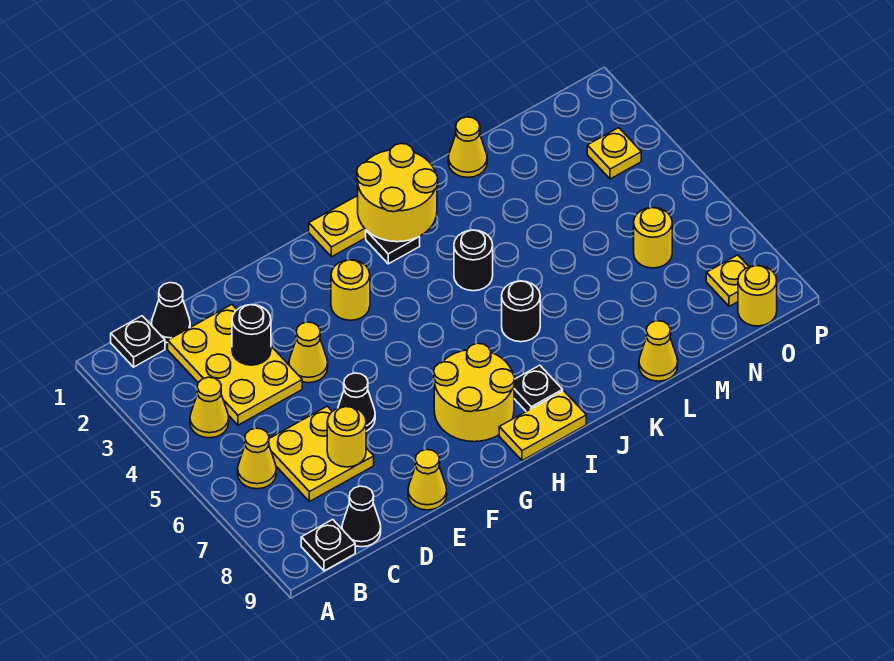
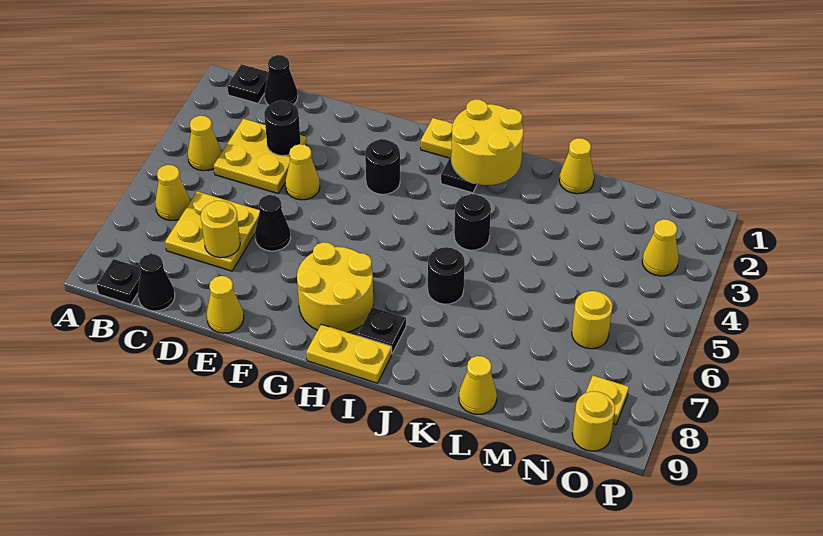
yellow plate C2:D4 level 1 -> yellow plate C3:D4 level 1
yellow round brick G3 level 1 -> black round brick G3 level 1
yellow plate O3 level 1 -> yellow cone O3 level 1

